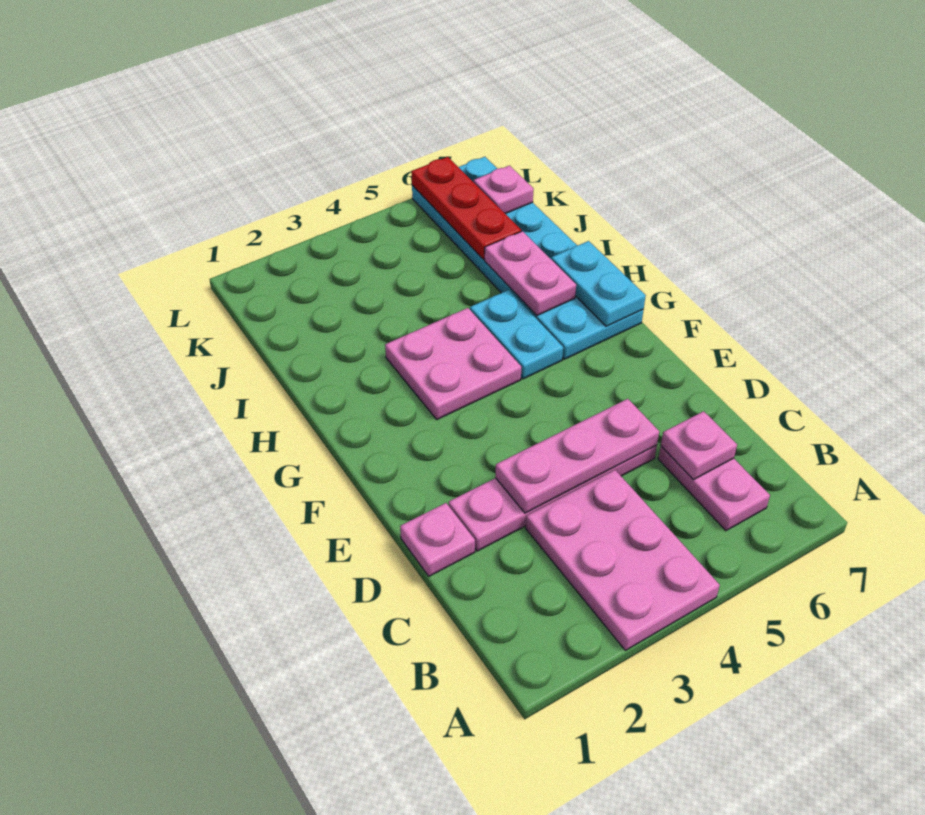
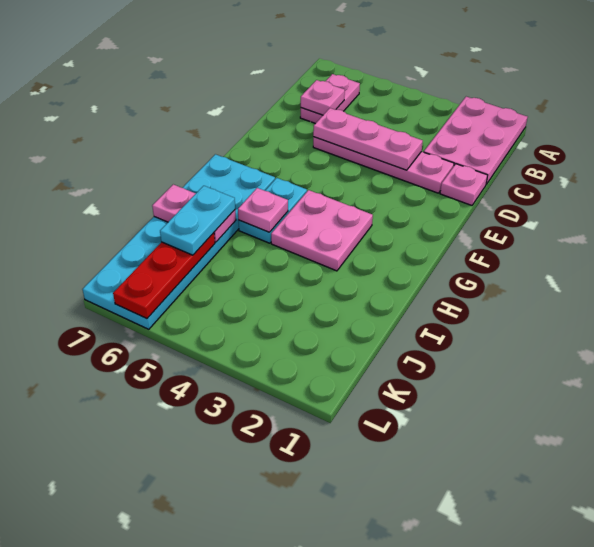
pink plate A3:C4 level 1 -> pink plate A1:C2 level 1
cyan plate G7:H7 level 2 -> cyan plate I6:J6 level 3
pink plate H6:I6 level 2 -> pink plate I6:I7 level 2
pink plate K7 level 2 -> pink plate H5 level 2

